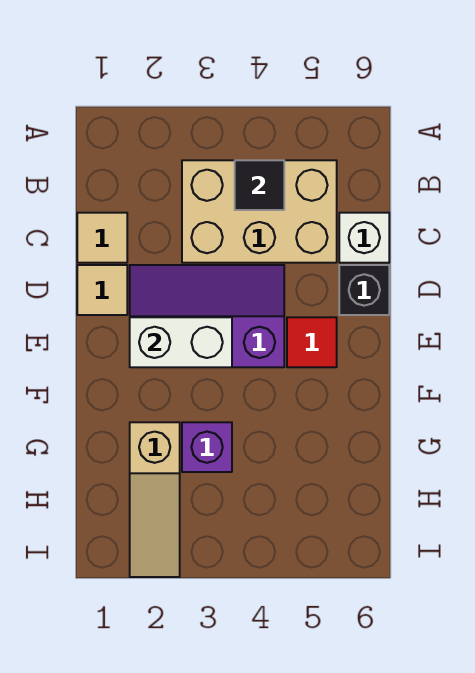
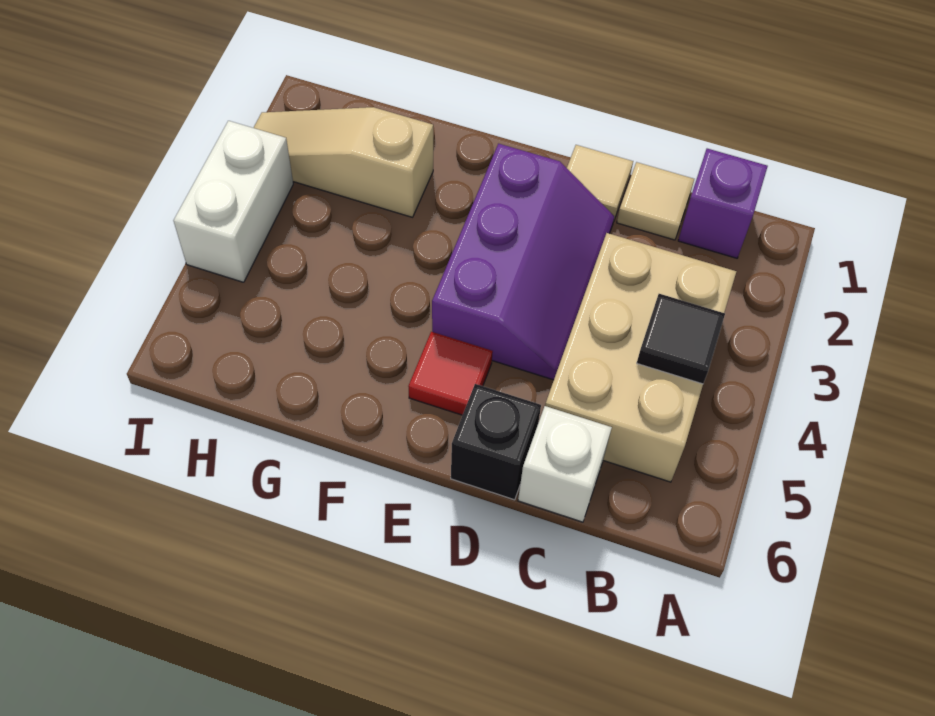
white brick E2:E3 level 2 -> white brick I3:I4 level 1
purple brick G3 level 1 -> purple brick B1 level 1

